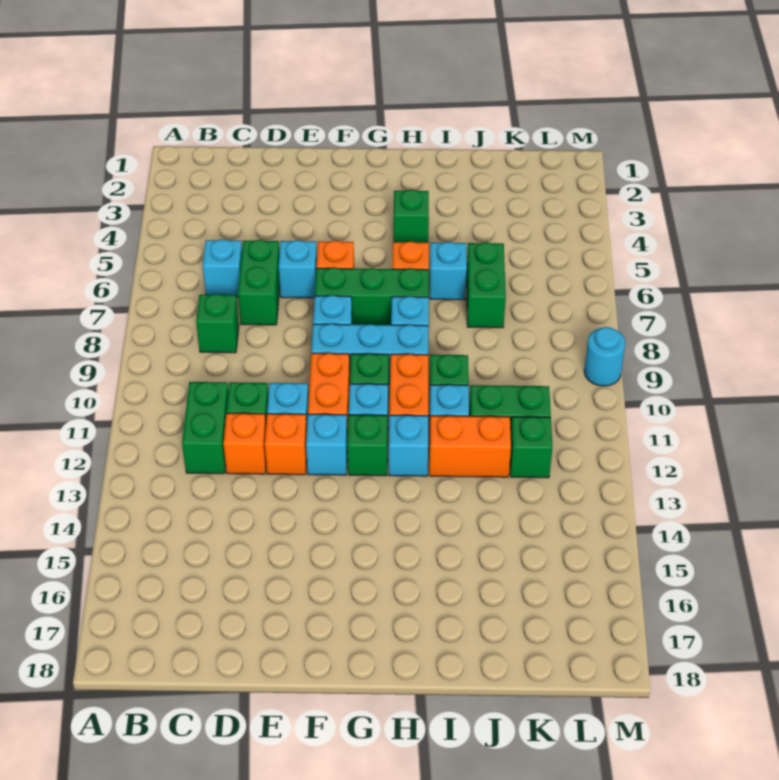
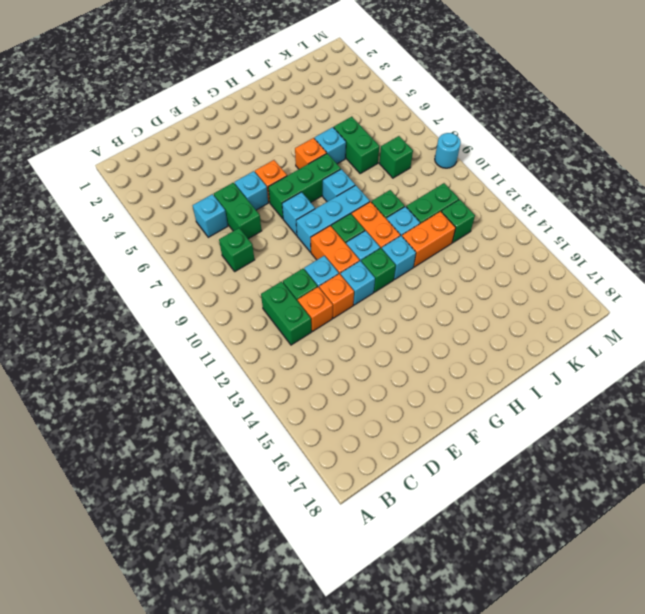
green brick H4 level 1 -> green brick K8 level 1

